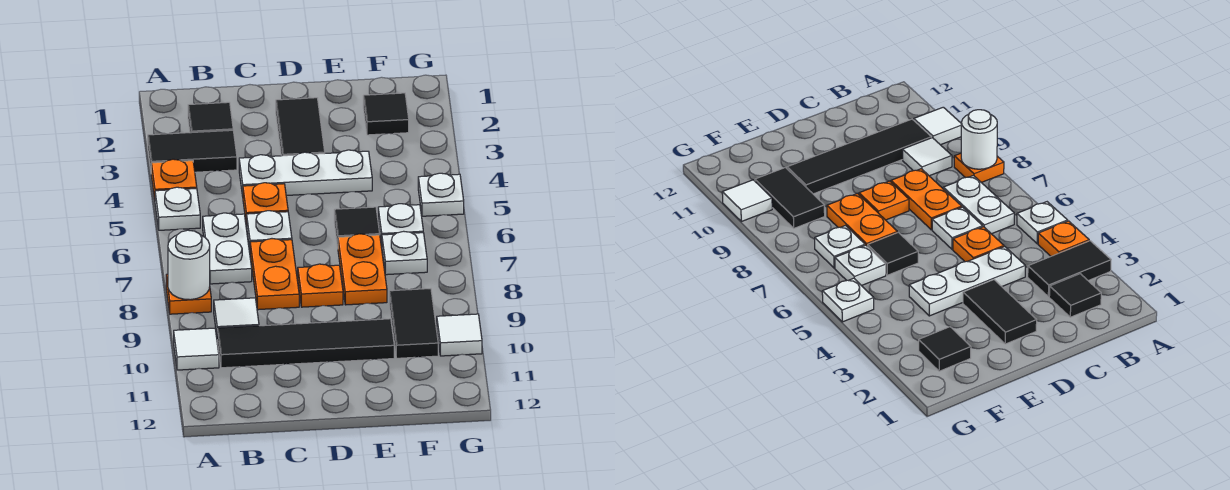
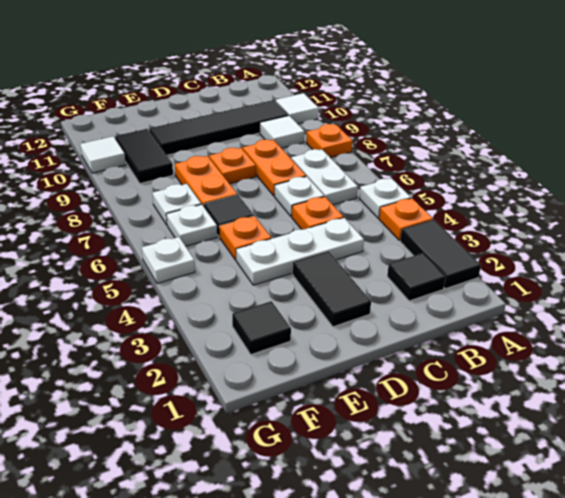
black tile A3:B3 level 1 -> black tile A2:A3 level 1
white round brick A8 level 2 -> none
none -> orange plate E5 level 1

